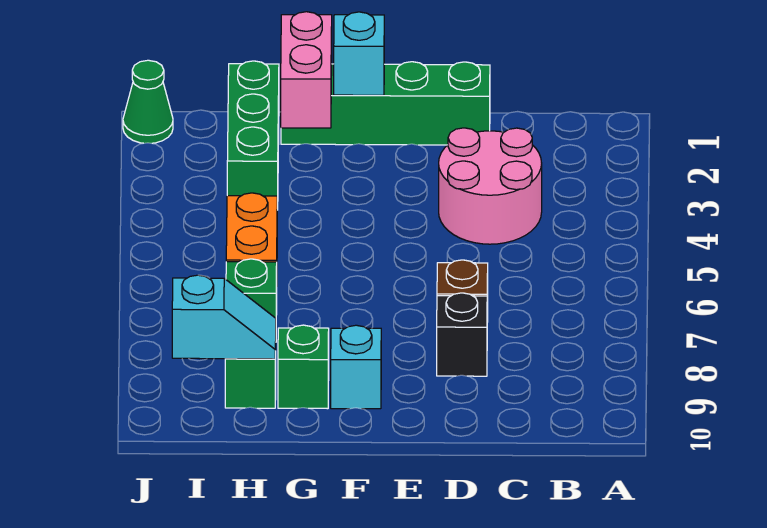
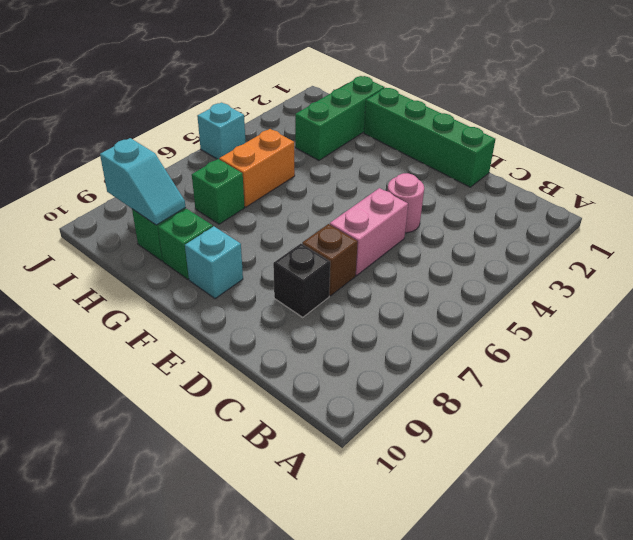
pink round brick C3:D4 level 1 -> pink round brick D4 level 1
cyan brick F1 level 2 -> cyan brick J5 level 1
pink brick G1:G2 level 2 -> pink brick D5:D6 level 1
green cone J1 level 1 -> none

